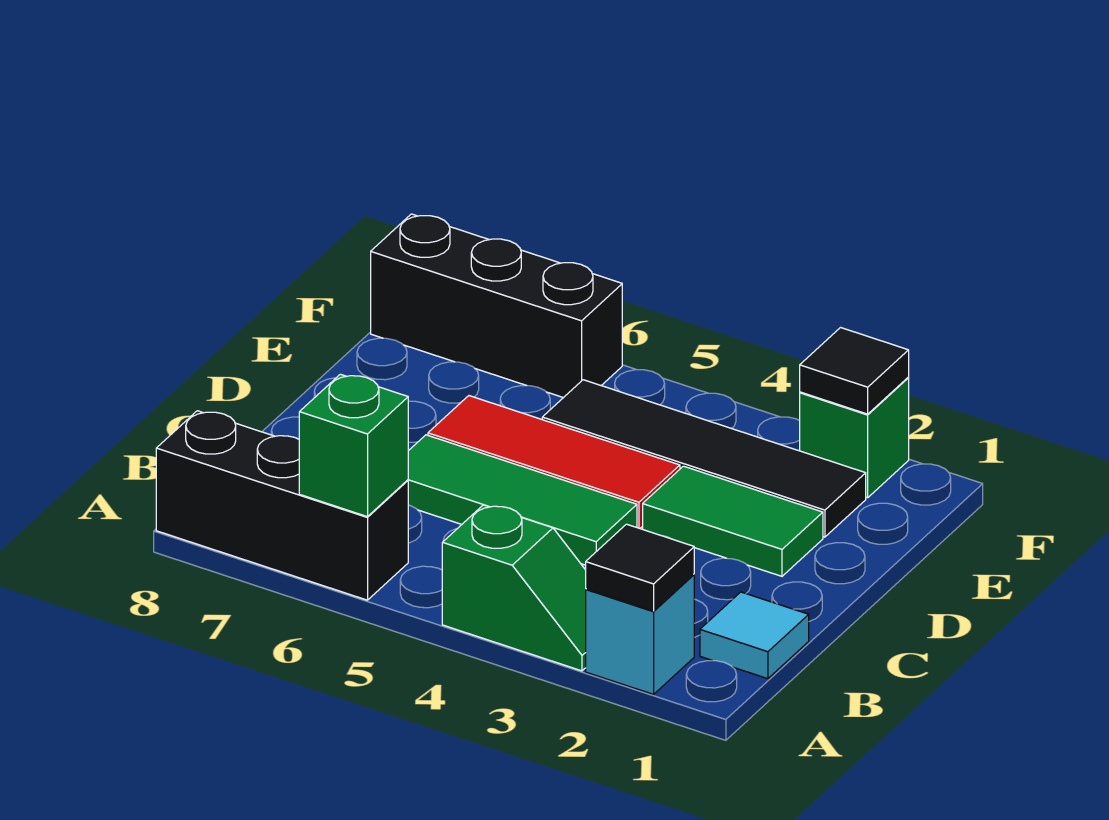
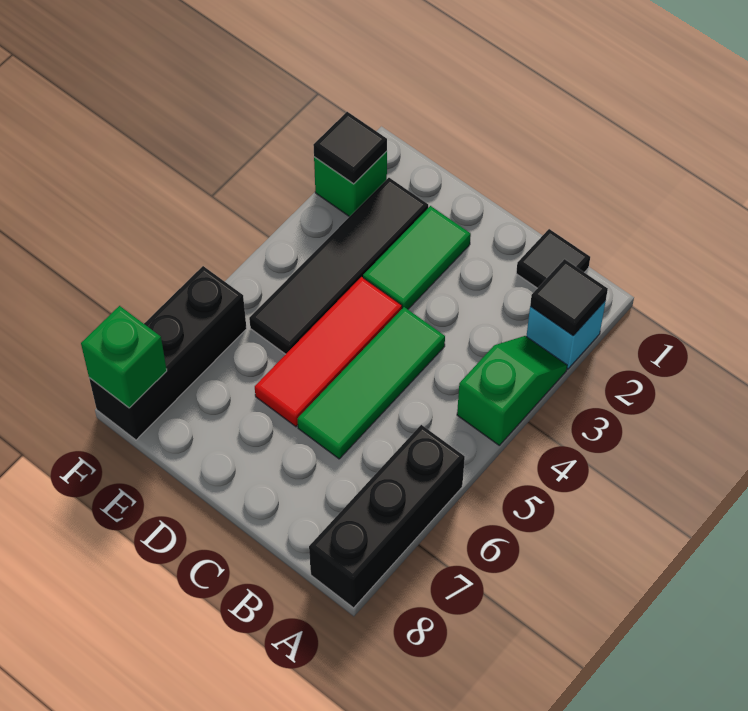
green brick A6 level 2 -> green brick F8 level 2
cyan tile B1 level 1 -> black tile B1 level 1

